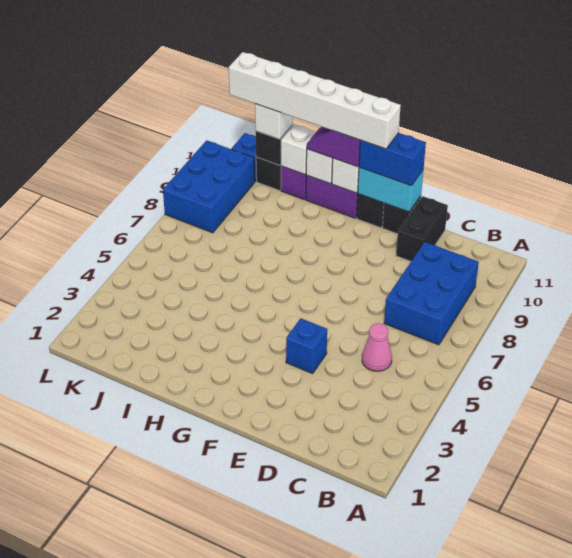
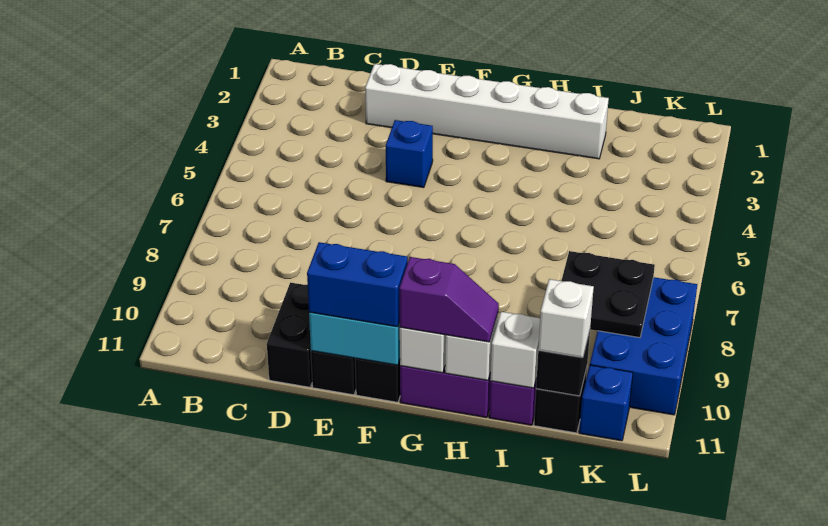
blue brick B7:C9 level 1 -> none
pink cone C5 level 1 -> none
white brick F11:K11 level 4 -> white brick D2:I2 level 1
none -> black plate J8:K9 level 2

